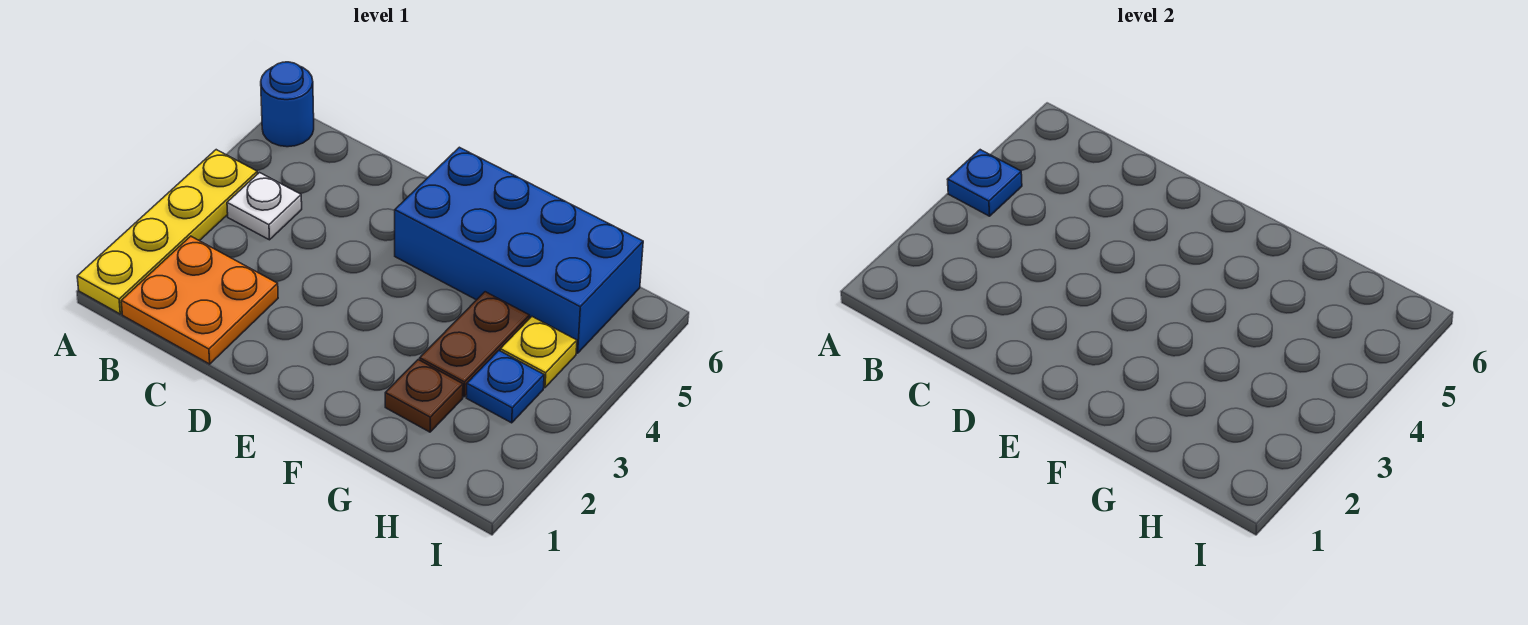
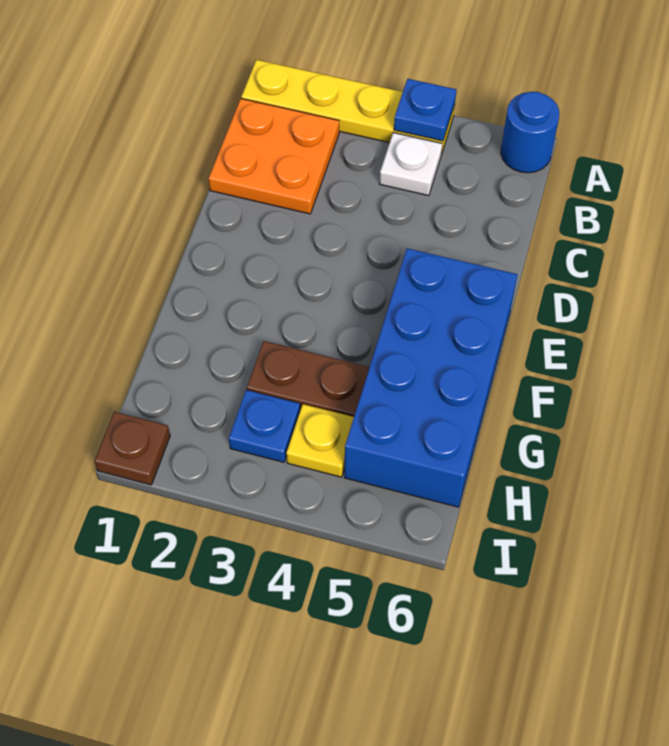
brown plate G2 level 1 -> brown plate I1 level 1

